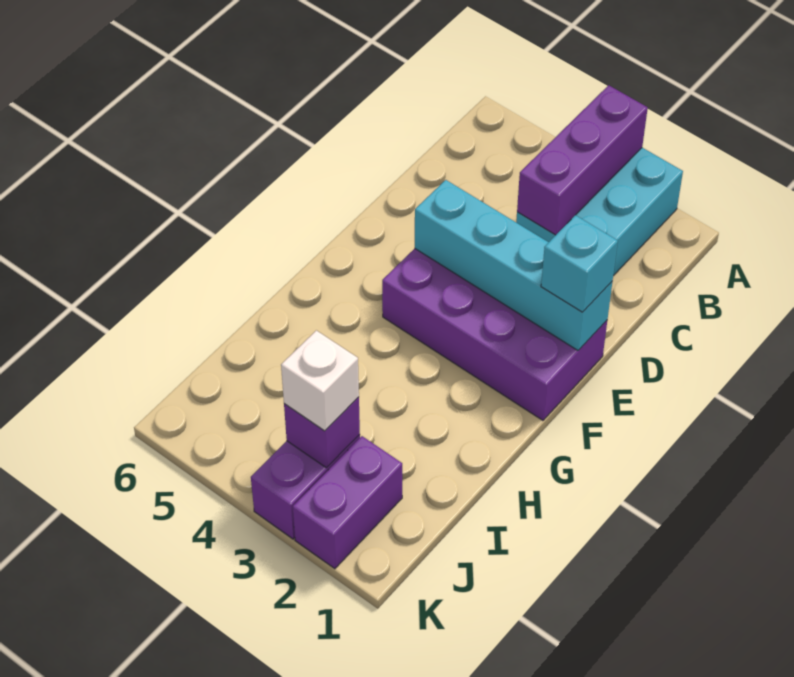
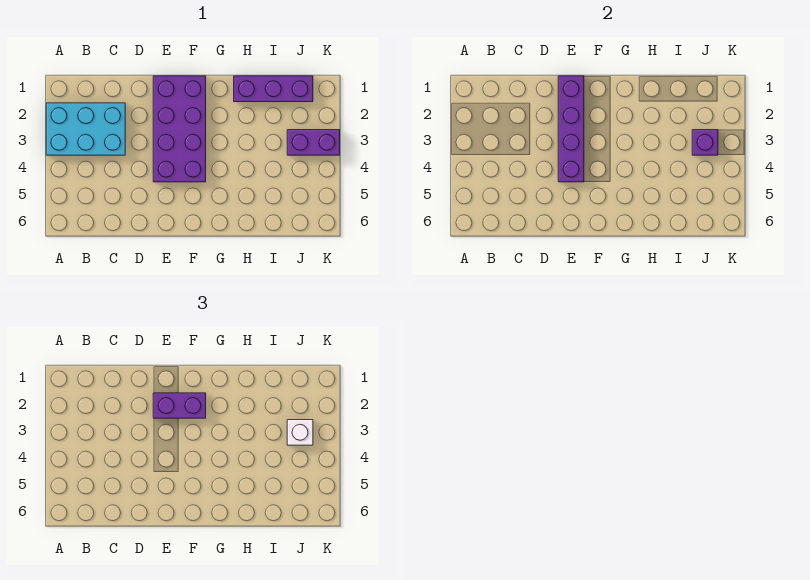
purple brick A3:C3 level 2 -> purple brick H1:J1 level 1
cyan brick E1:E4 level 2 -> purple brick E1:E4 level 2
cyan brick E1 level 3 -> none
purple brick J2:K2 level 1 -> purple brick E2:F2 level 3

